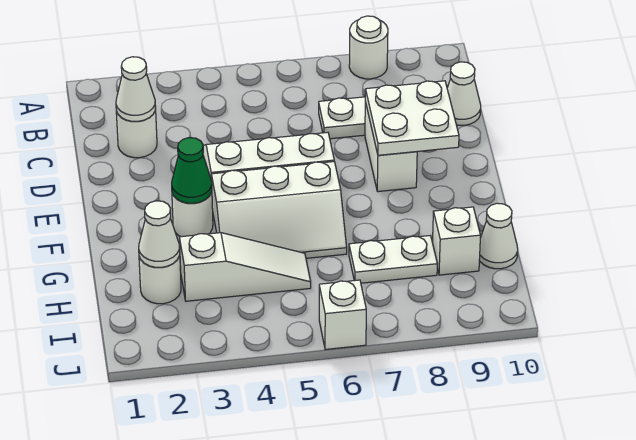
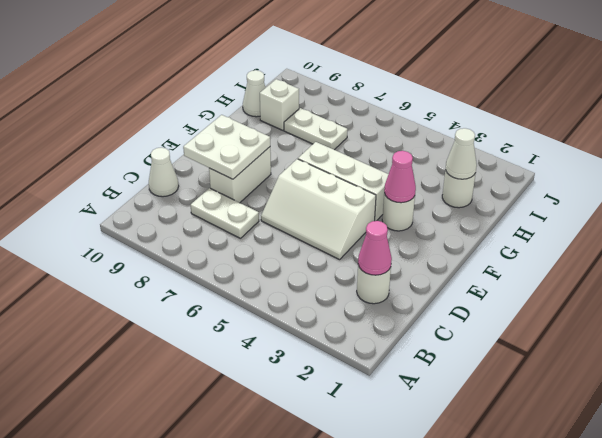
white round brick A8 level 1 -> none
white cone C2 level 2 -> pink cone C2 level 2
green cone F3 level 2 -> pink cone F3 level 2
white slope H3:H5 level 1 top 3 -> none
white brick J6 level 1 -> none

